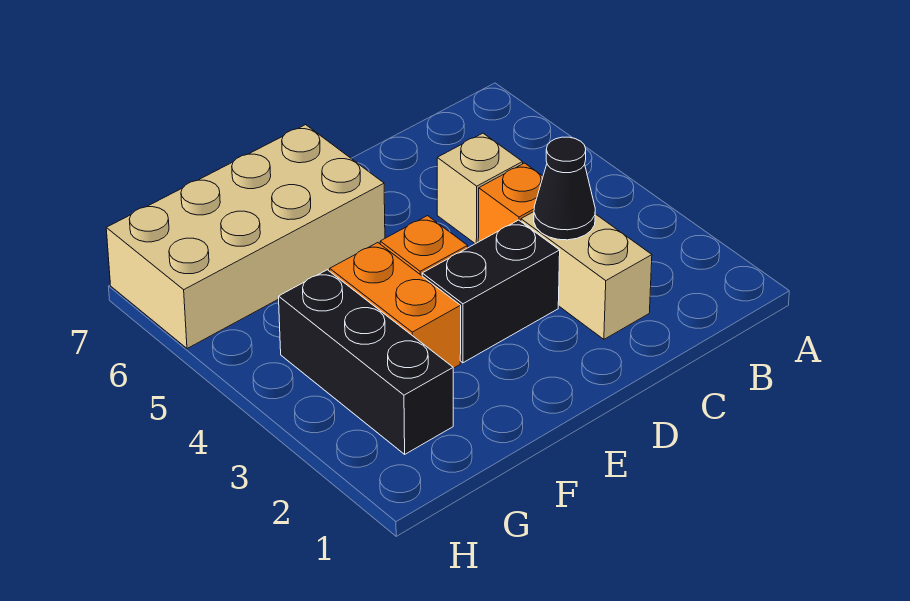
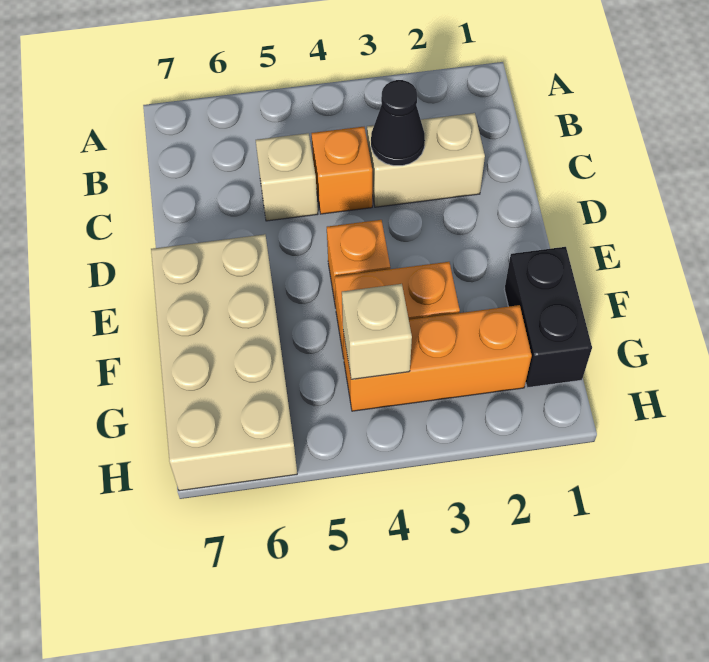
black brick D3:E3 level 1 -> black brick F1:G1 level 1
black brick G2:G4 level 1 -> orange brick G2:G4 level 1
none -> tan brick G4 level 2

